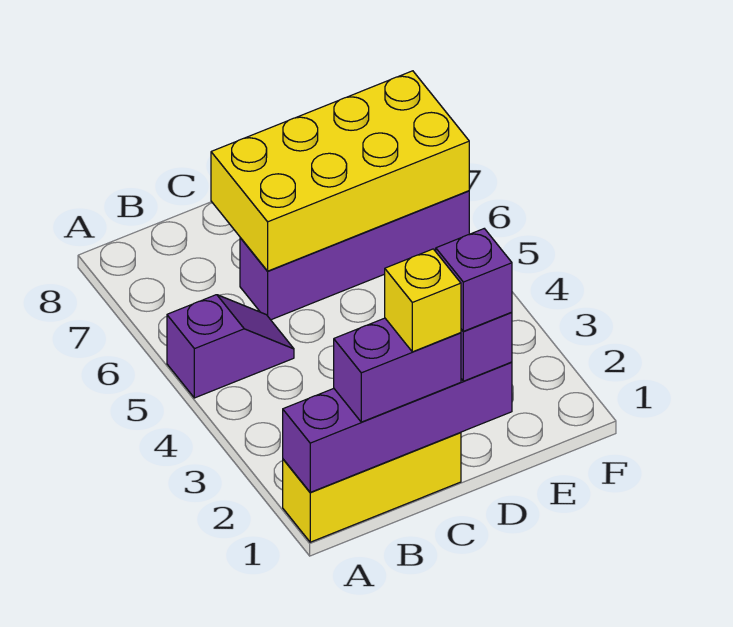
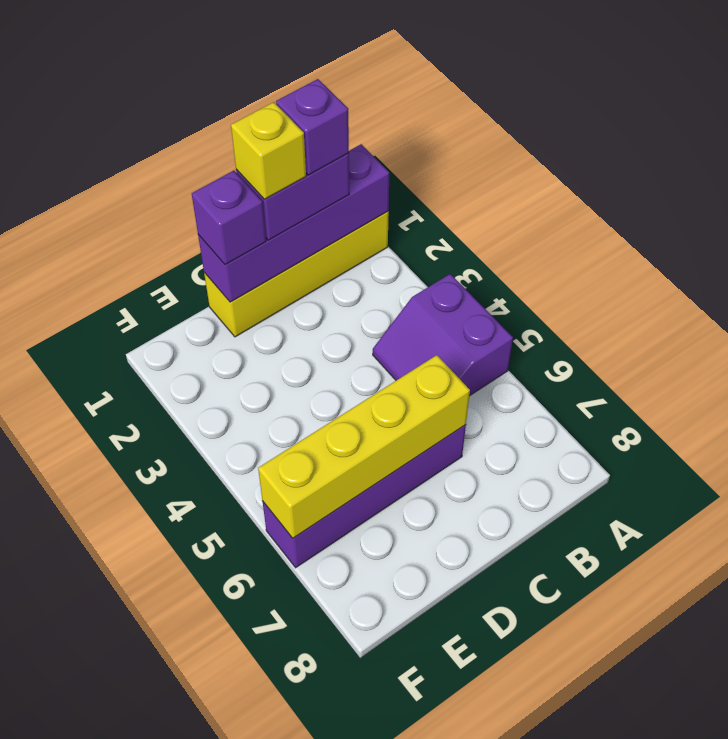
yellow brick A1:C1 level 1 -> yellow brick A1:D1 level 1
purple slope A5:B5 level 1 top A -> purple slope A4:B5 level 1 top A
yellow brick C6:F7 level 2 -> yellow brick C6:F6 level 2
purple brick D1 level 4 -> purple brick B1 level 4

